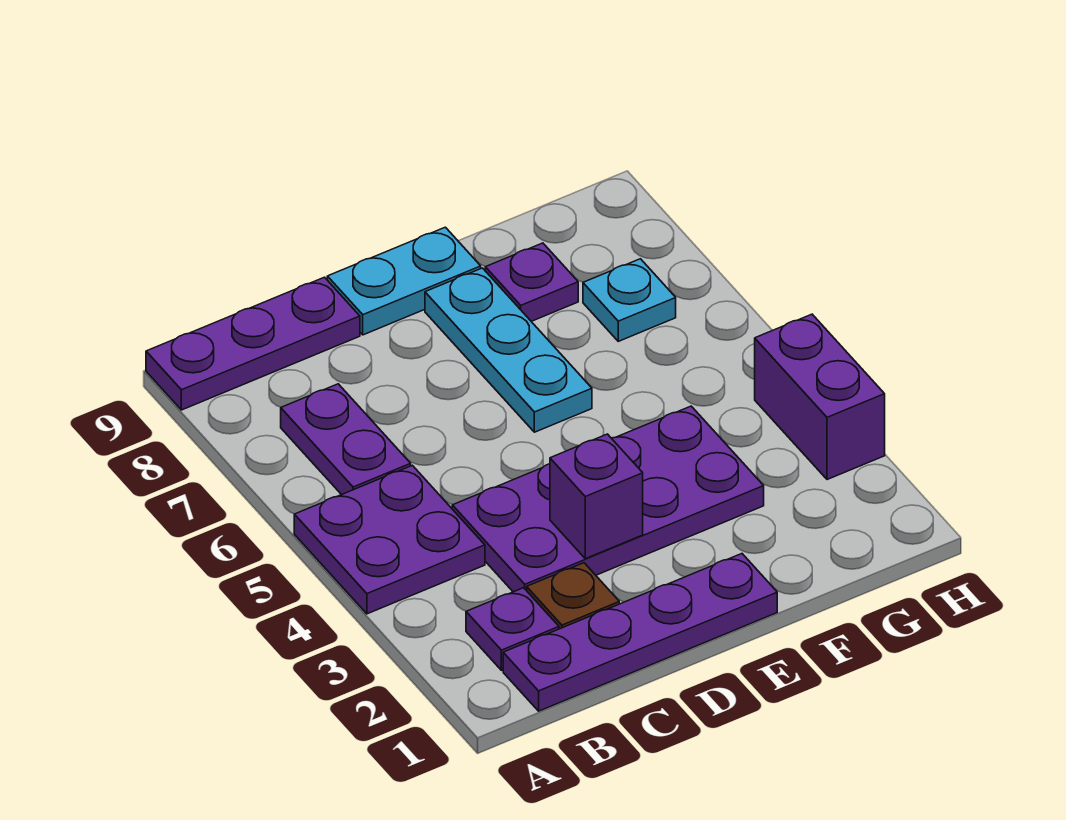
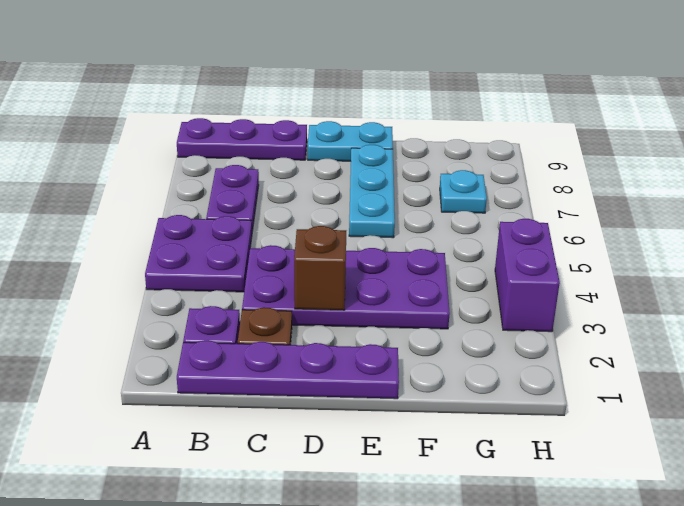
purple brick D3 level 2 -> brown brick D3 level 2
purple plate F8 level 1 -> none

